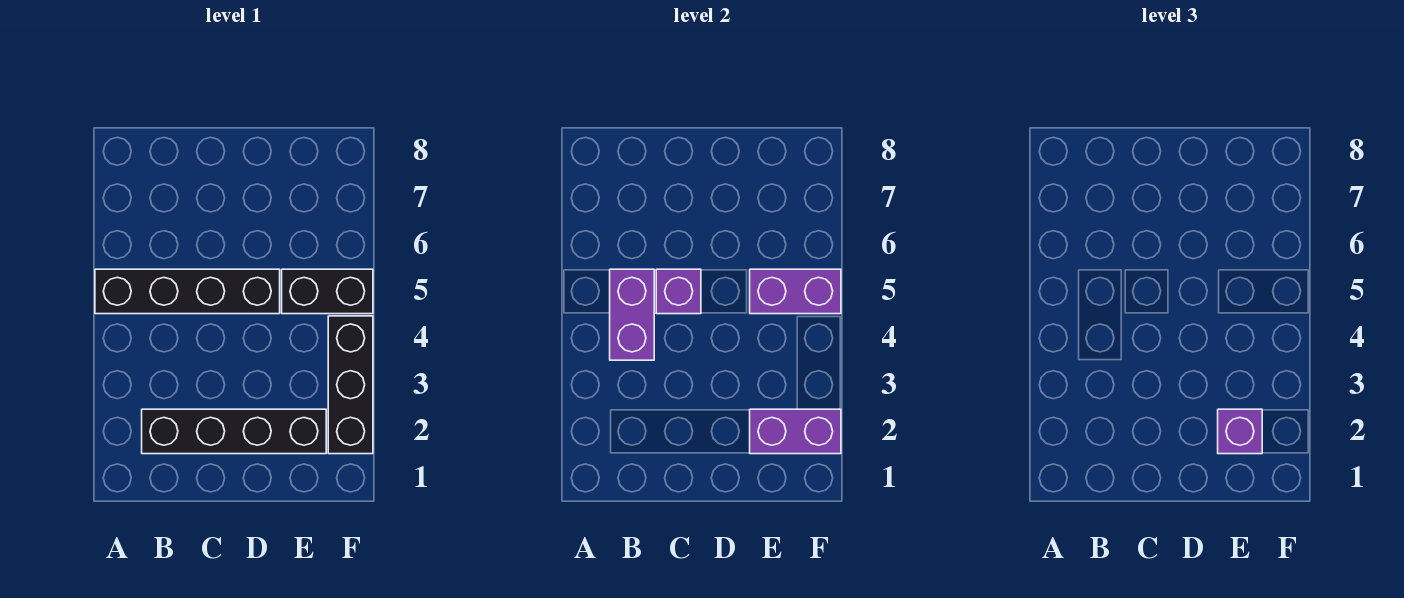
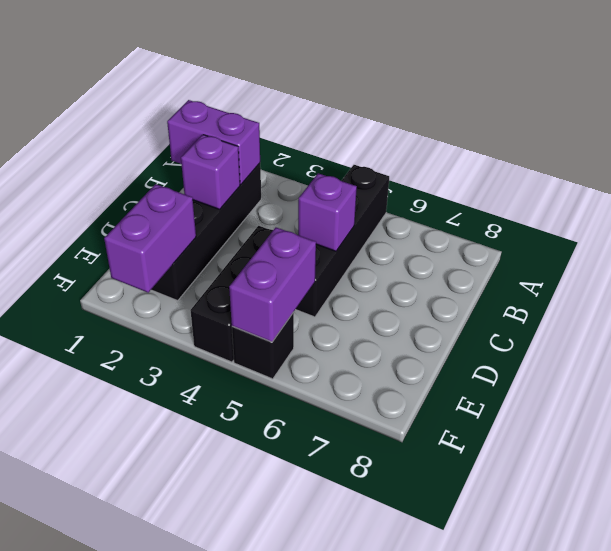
purple brick B4:B5 level 2 -> purple brick B1:B2 level 2
purple brick E2 level 3 -> purple brick C2 level 2
black brick E5:F5 level 1 -> black brick F5 level 1
black brick F2:F4 level 1 -> black brick D4:F4 level 1

